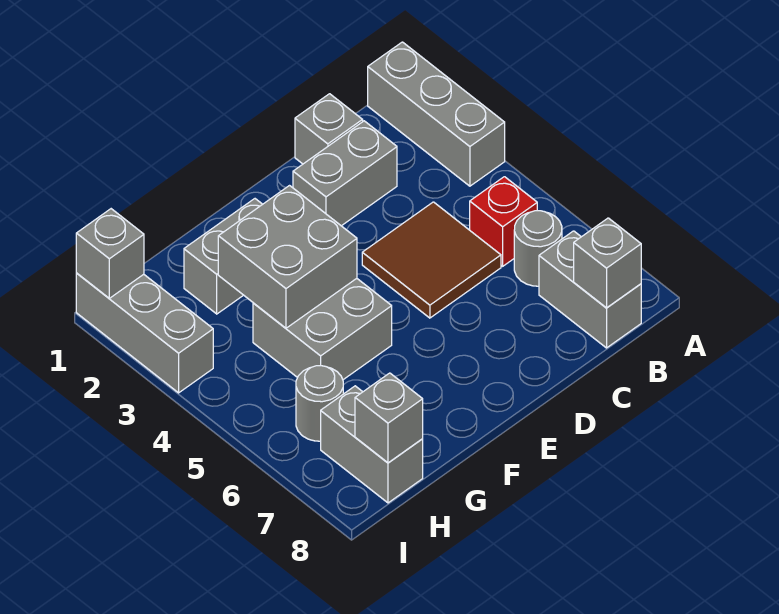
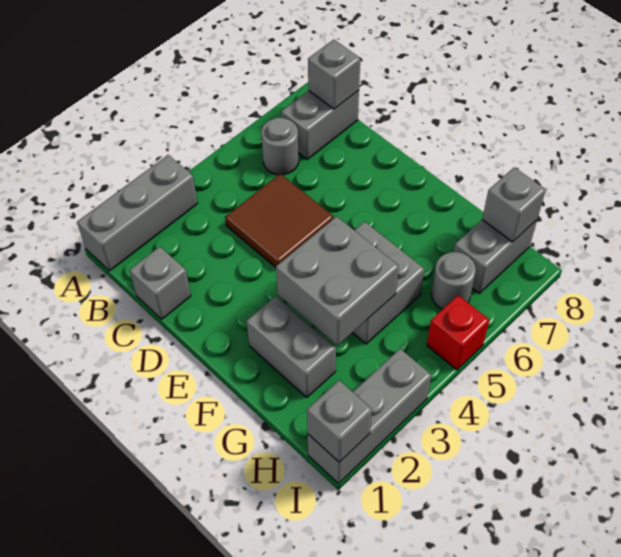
red brick B5 level 1 -> red brick I5 level 1
grey brick C2:D2 level 1 -> none

